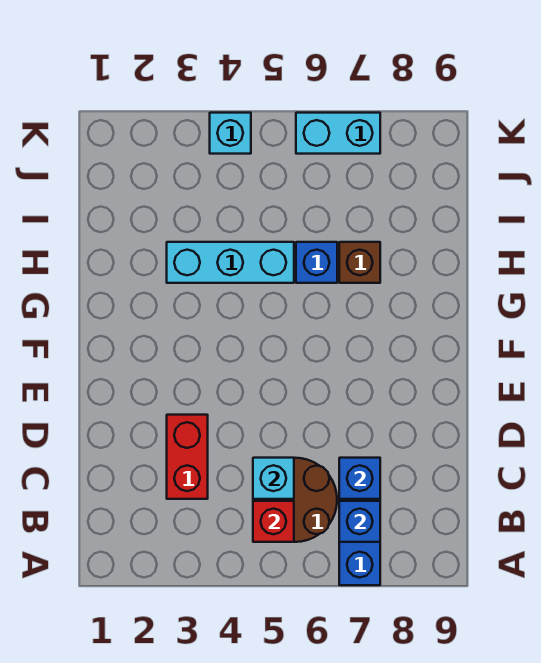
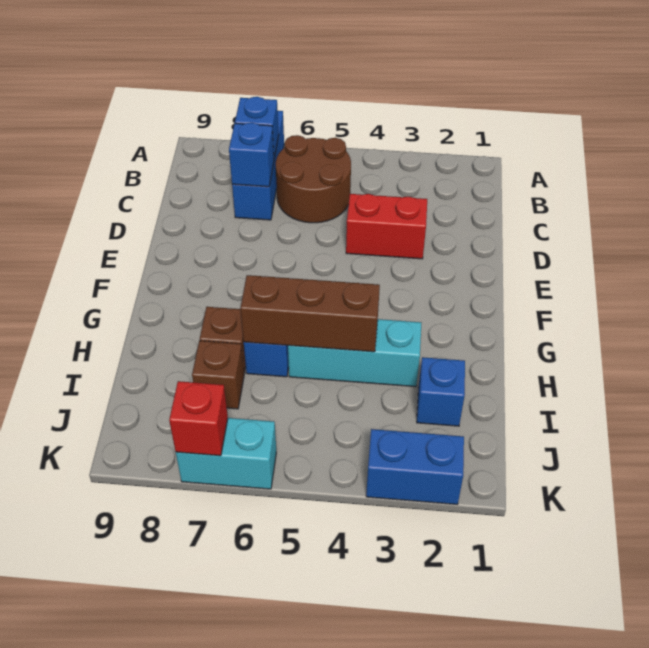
red brick B5 level 2 -> red brick K7 level 2
red brick C3:D3 level 1 -> red brick D3:D4 level 1
cyan brick C5 level 2 -> none
none -> brown brick H4:H6 level 2
none -> blue brick I2 level 1
none -> brown brick I7 level 1
none -> blue brick K2:K3 level 1
cyan brick K4 level 1 -> none

